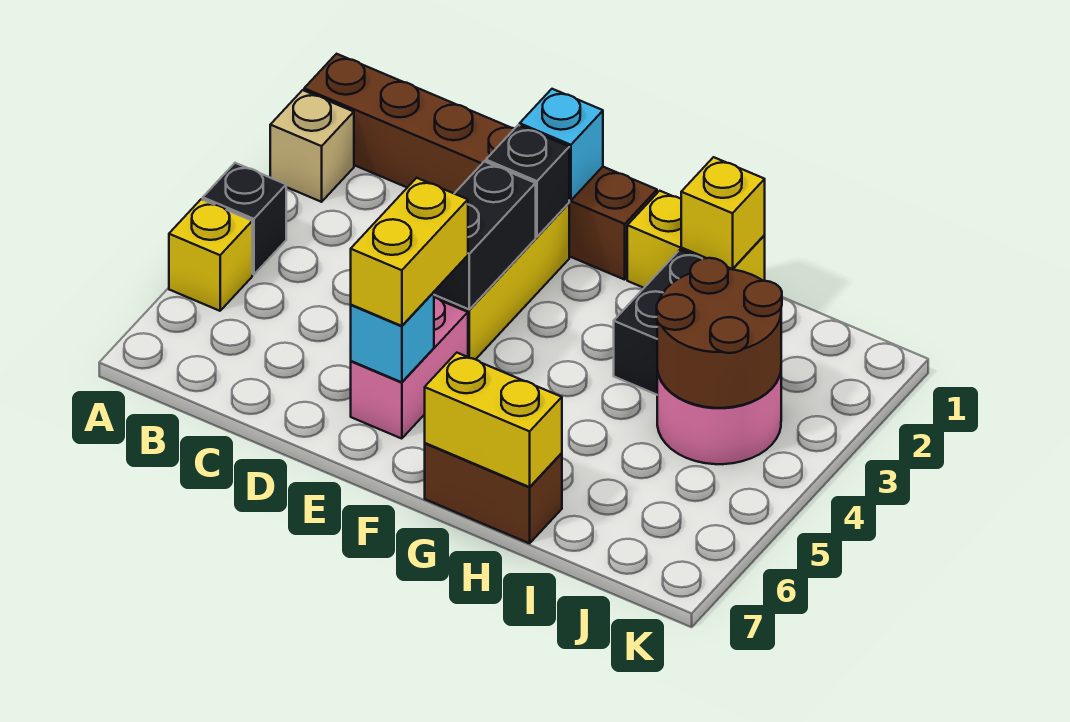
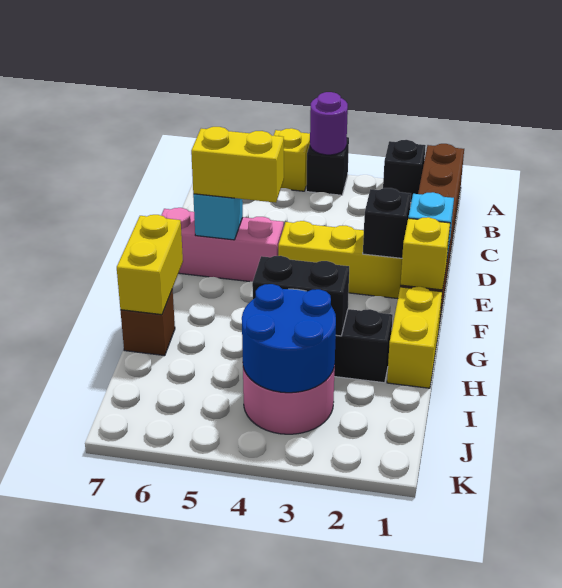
tan brick A2 level 1 -> black brick A2 level 1
none -> purple round brick A4 level 2
black brick E3:E4 level 2 -> black brick H3:H4 level 2
pink brick E5:E6 level 1 -> pink brick E5:E7 level 1
brown brick G7:H7 level 1 -> brown brick H7 level 1
yellow brick H1 level 2 -> yellow brick F1 level 2
brown round brick I3:J4 level 2 -> blue round brick I3:J4 level 2

